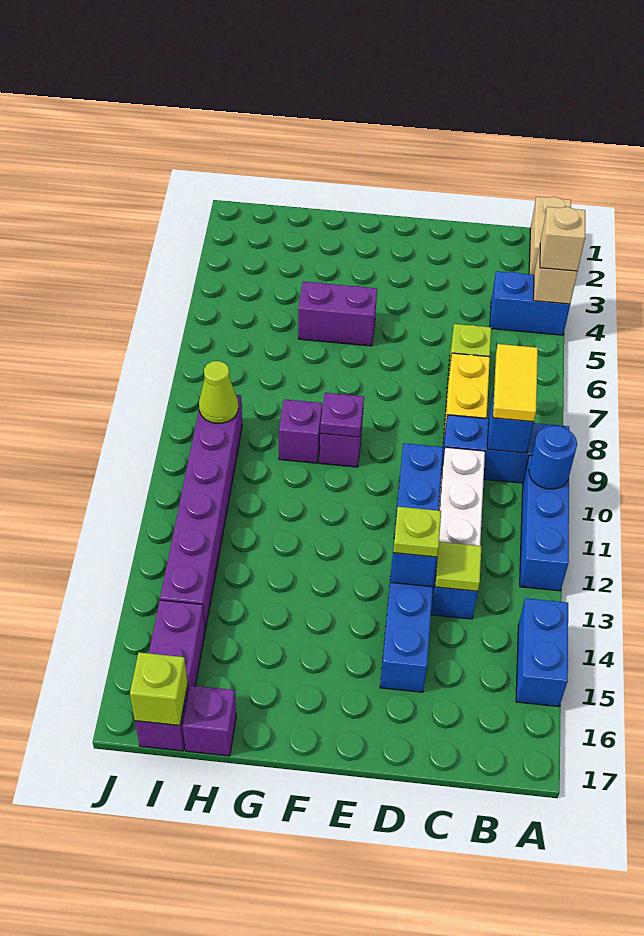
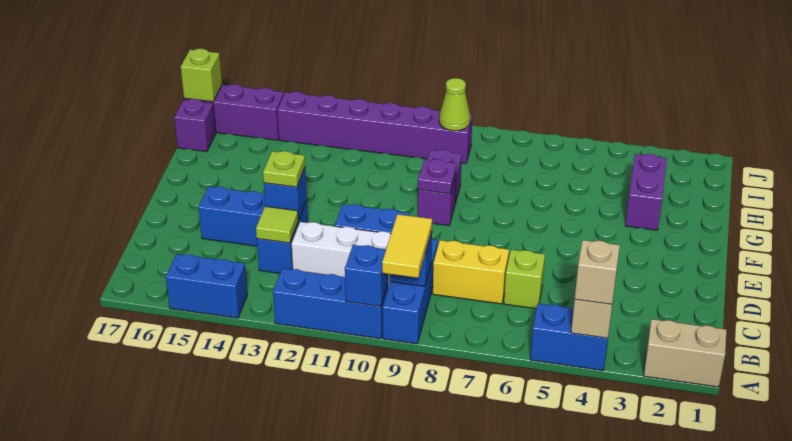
blue brick A4:B4 level 1 -> blue brick A4:A5 level 1
blue round brick A10 level 2 -> blue brick A10 level 2
yellow tile B8:B9 level 3 -> yellow tile A9:B9 level 3
purple brick F5:G5 level 1 -> purple brick G3:H3 level 1

